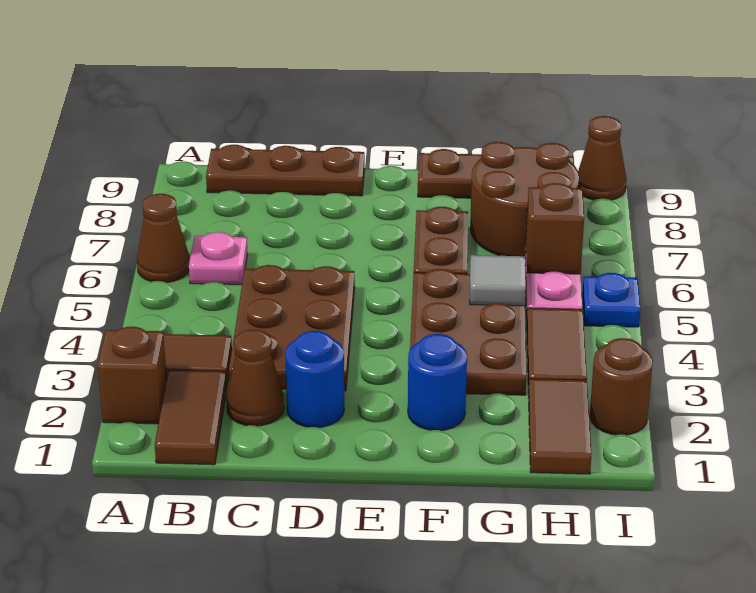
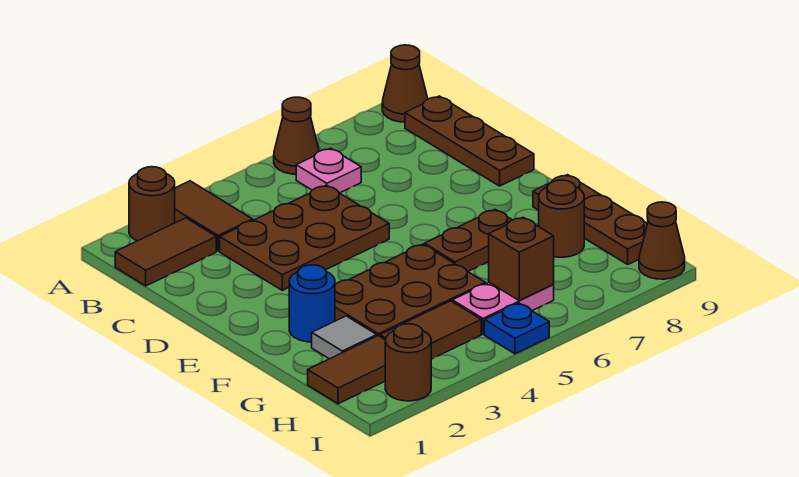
brown brick A2 level 1 -> brown round brick A2 level 1
brown cone C2 level 1 -> brown cone A9 level 1
blue round brick D2 level 1 -> none
grey tile G5 level 2 -> grey tile G2 level 1
brown round brick G7:H8 level 1 -> brown round brick G8 level 1

